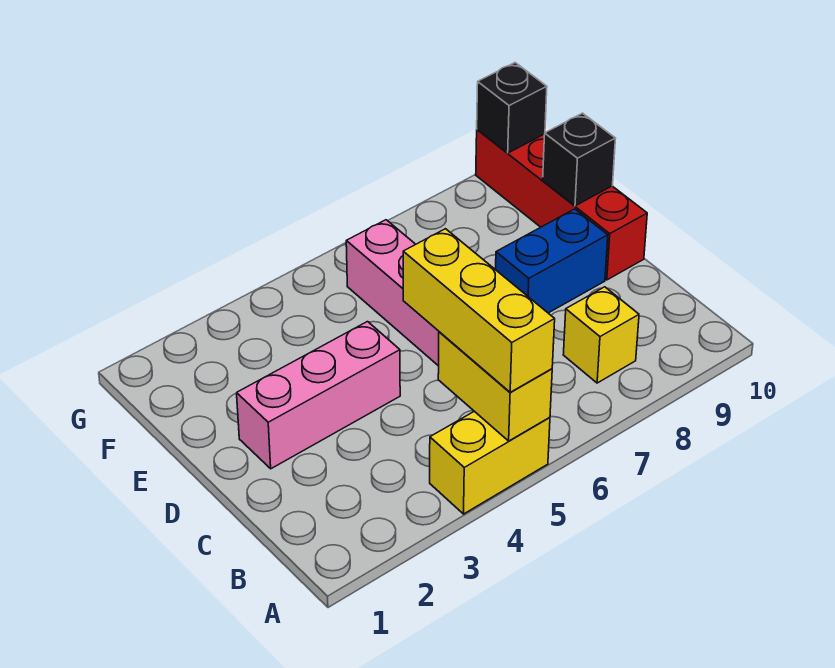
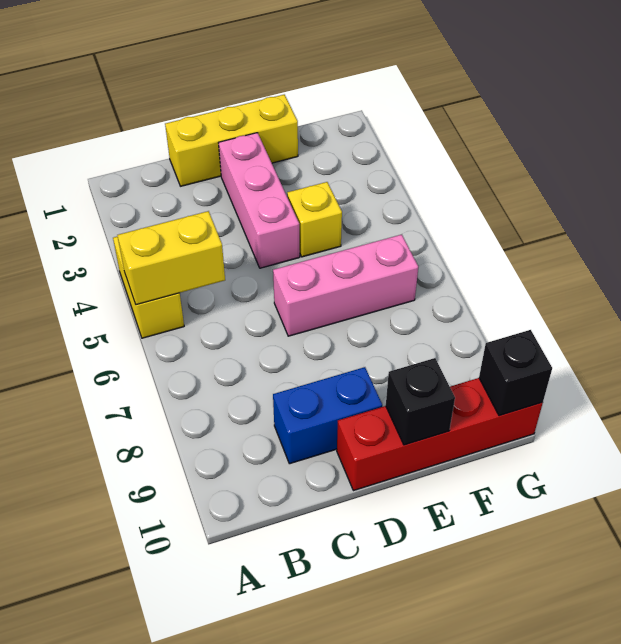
yellow brick A5:C5 level 3 -> yellow brick C1:E1 level 1
yellow brick B8 level 1 -> yellow brick E4 level 1
blue brick D8:D9 level 1 -> blue brick C9:D9 level 1

